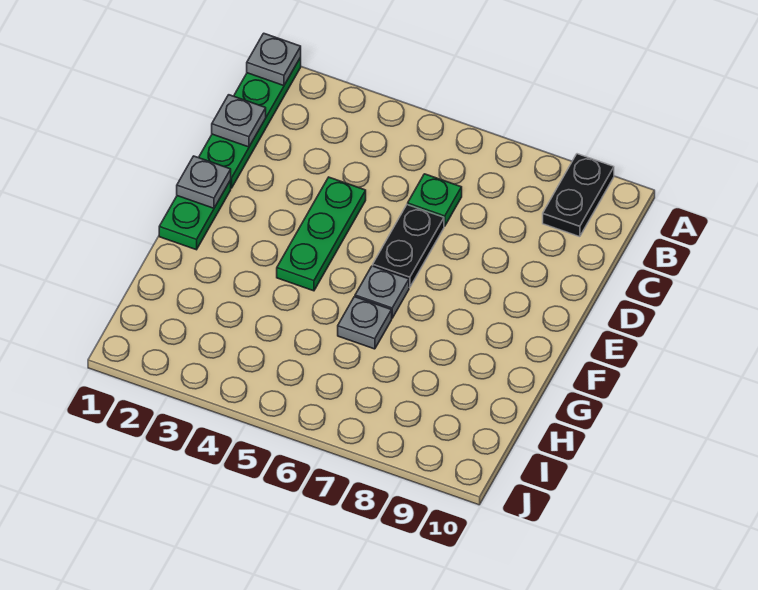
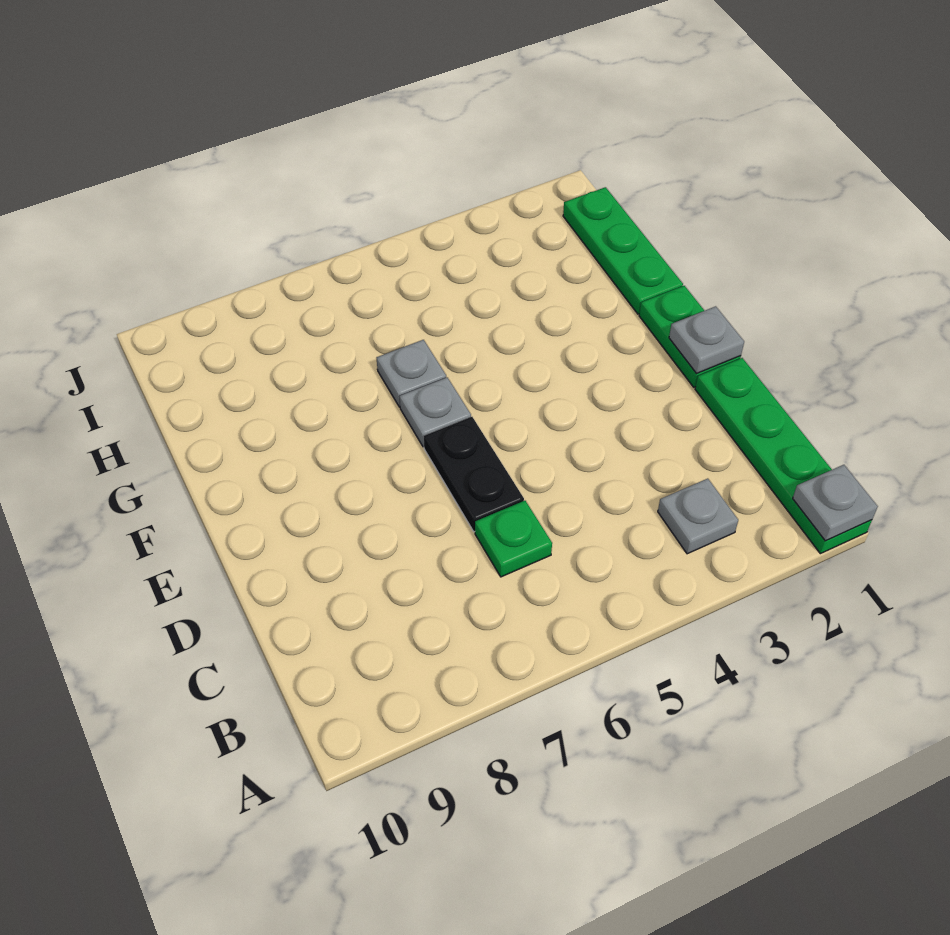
black plate A9:B9 level 1 -> none
grey plate C1 level 2 -> grey plate B3 level 1
green plate D4:F4 level 1 -> green plate G1:I1 level 1

